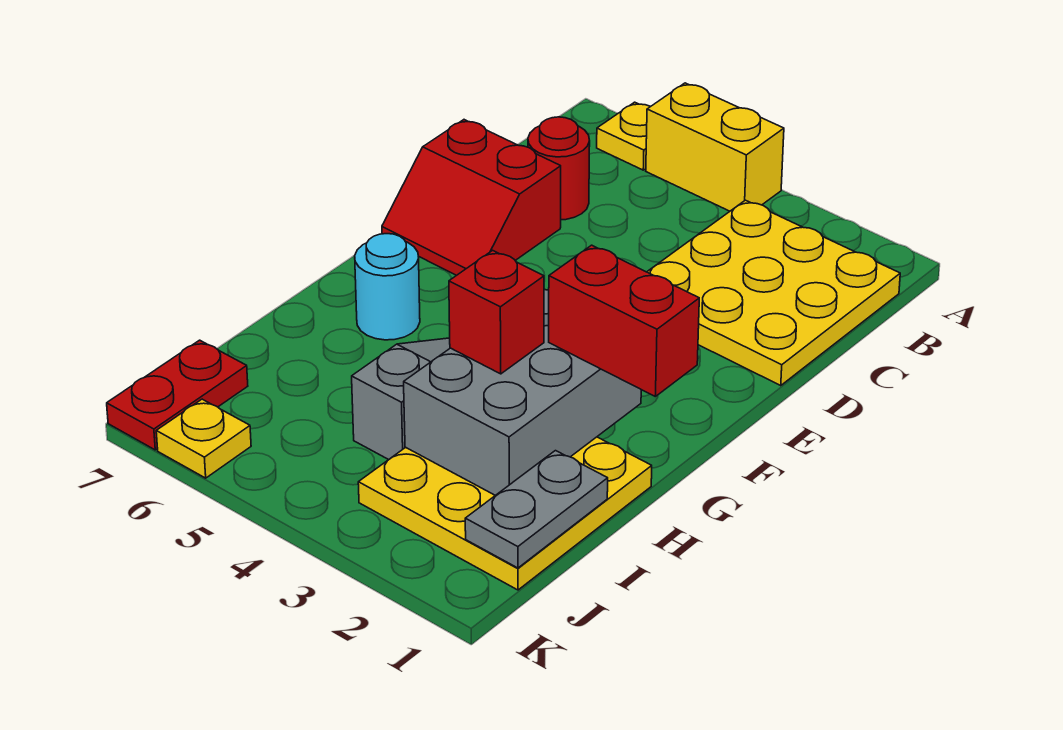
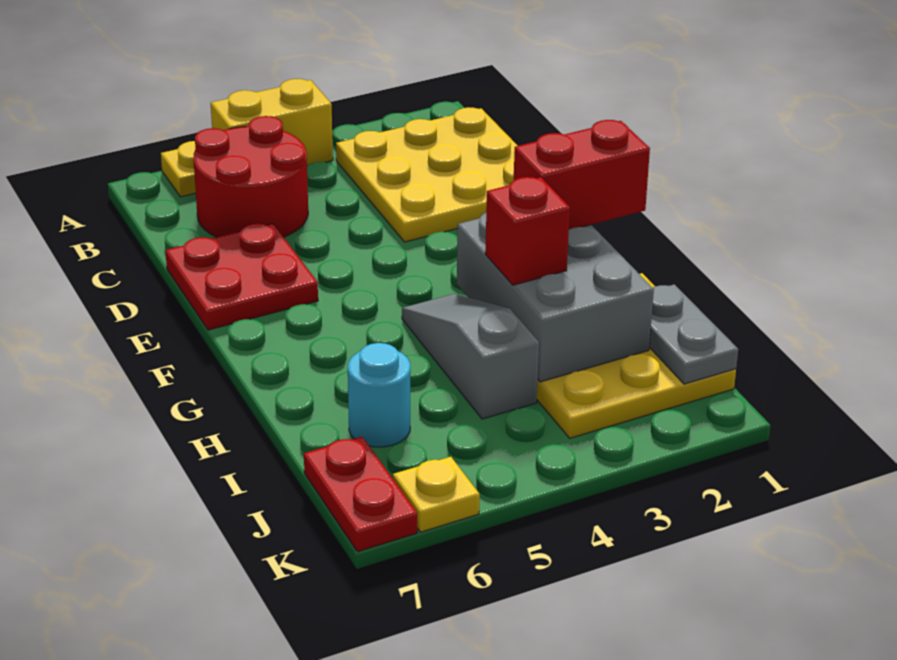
red round brick C6 level 1 -> red round brick B5:C6 level 1
red slope D6:E7 level 1 top D -> red plate D6:E7 level 1
cyan round brick G6 level 1 -> cyan round brick I6 level 1

